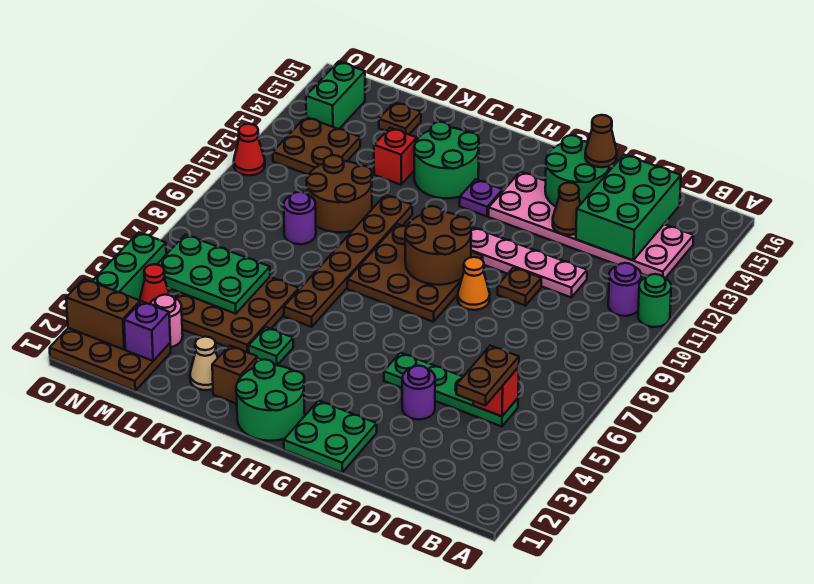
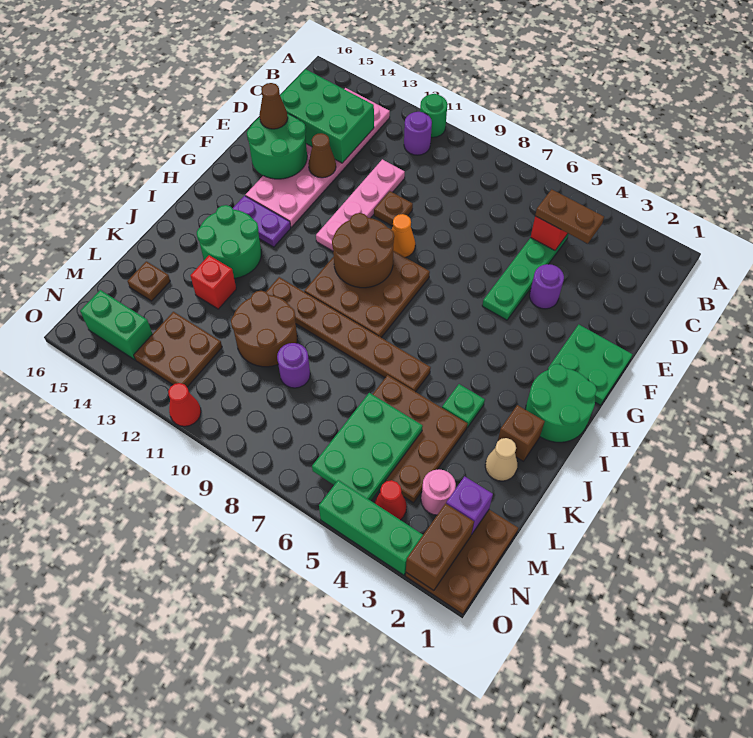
purple plate H13 level 1 -> purple plate H13:H14 level 1

